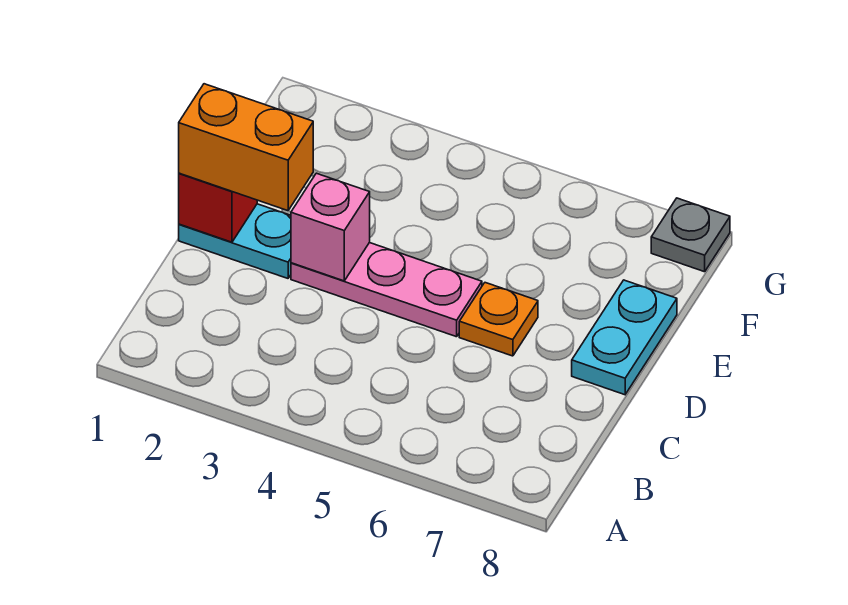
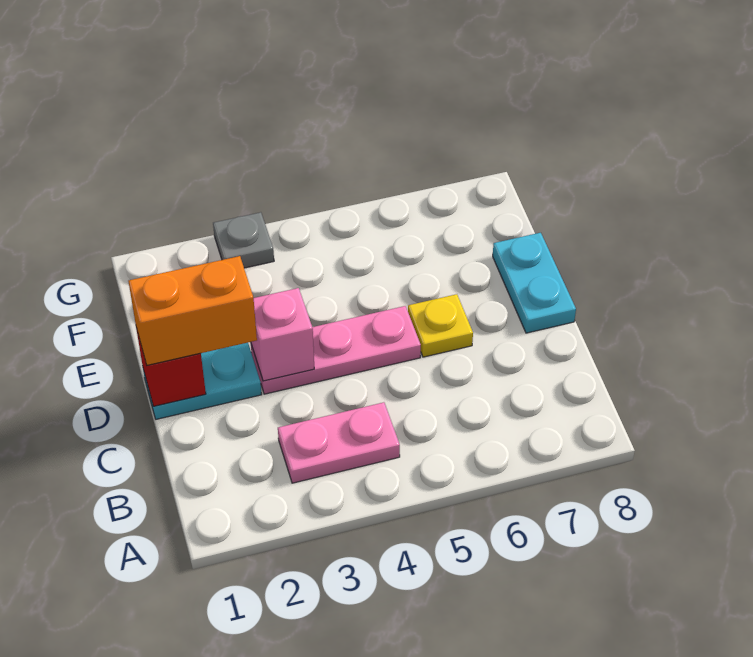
none -> pink plate B3:B4 level 1
orange plate D6 level 1 -> yellow plate D6 level 1
grey plate G8 level 1 -> grey plate G3 level 1

